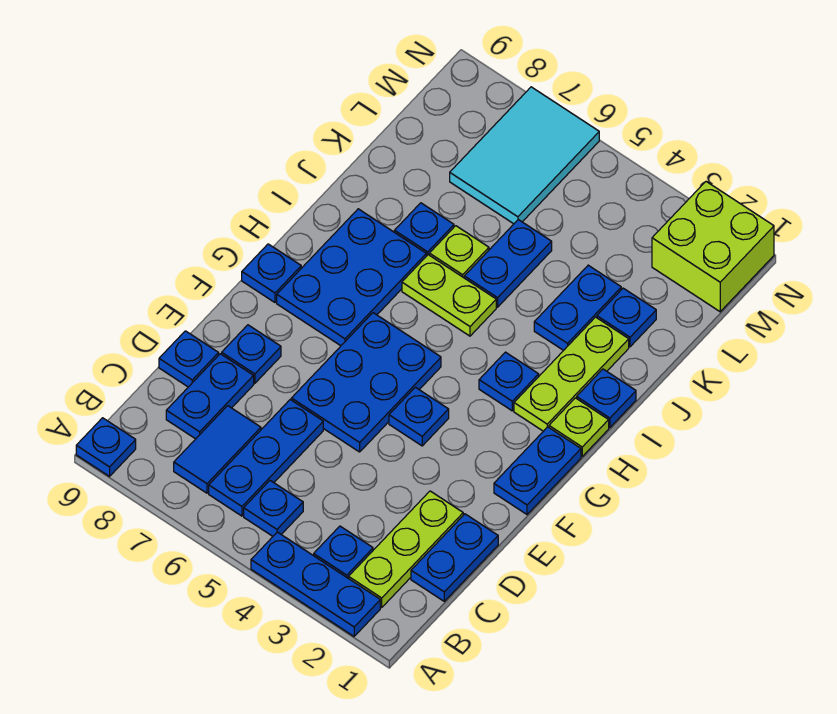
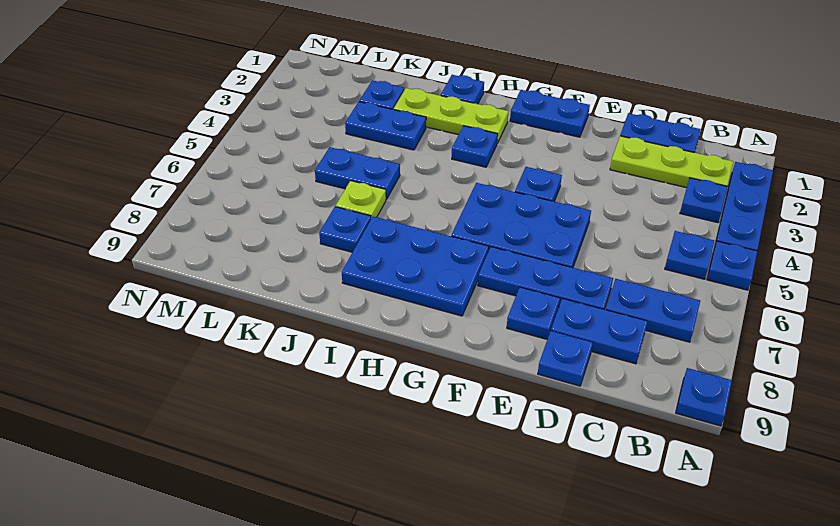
blue plate B6:D6 level 1 -> blue plate D7:F7 level 1
blue tile B7:C7 level 1 -> blue plate B7:C7 level 1
blue plate G9 level 1 -> blue plate A5 level 1
lime plate H1 level 1 -> none
lime plate I5:I6 level 1 -> none
cyan tile L6:N7 level 1 -> none
lime brick M1:N2 level 1 -> none

